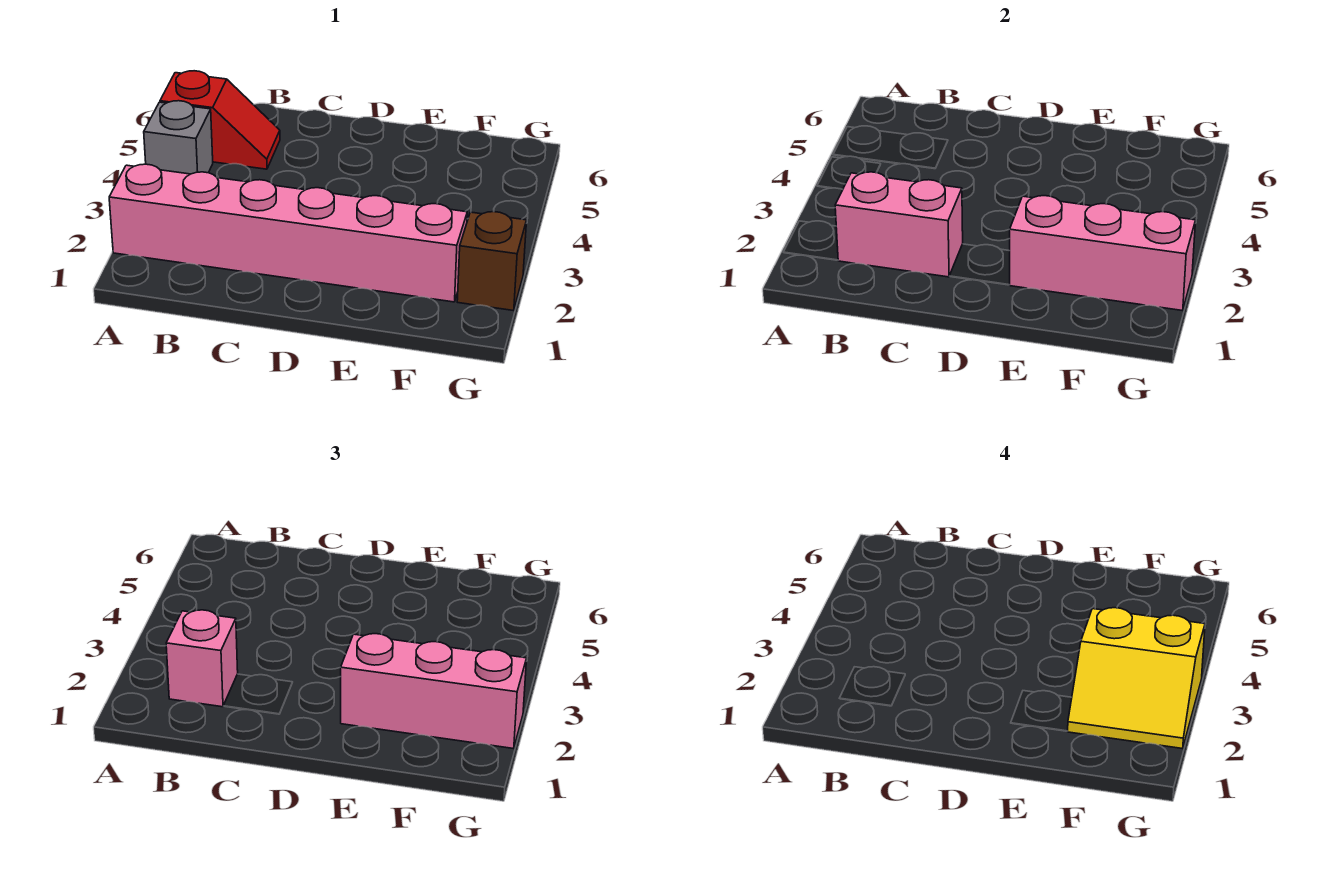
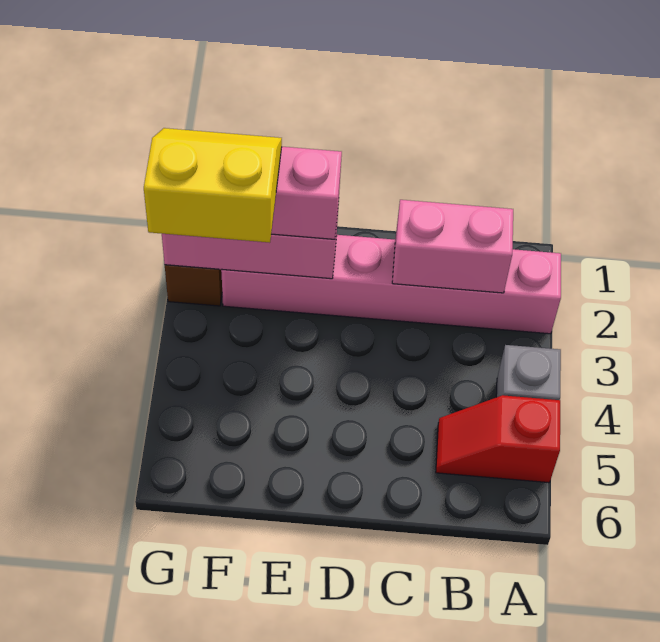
pink brick B2 level 3 -> none

